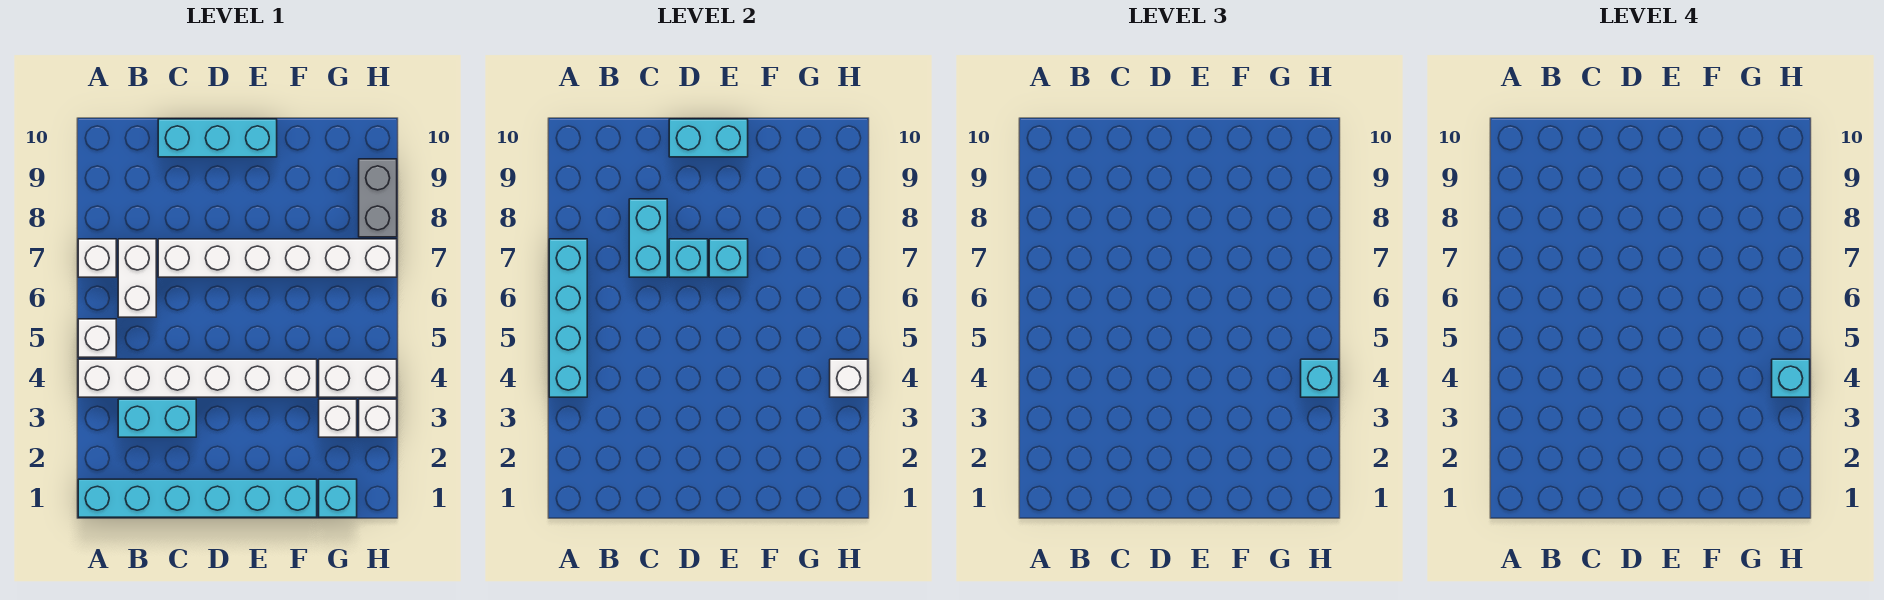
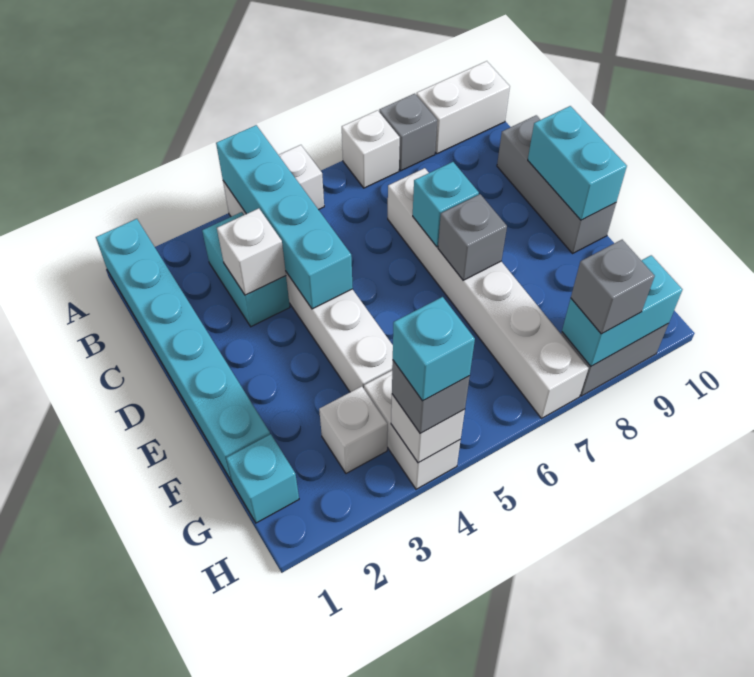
cyan brick A4:A7 level 2 -> cyan brick A4:D4 level 2
none -> grey brick A8 level 1
white brick B6:B7 level 1 -> white brick A9:A10 level 1
cyan brick C7:C8 level 2 -> cyan brick H8:H9 level 2
cyan brick C10:E10 level 1 -> grey brick C10:E10 level 1
cyan brick E7 level 2 -> grey brick E7 level 2
white brick H3 level 1 -> white brick C3 level 2
cyan brick H4 level 3 -> grey brick H4 level 3
none -> grey brick H8 level 3

